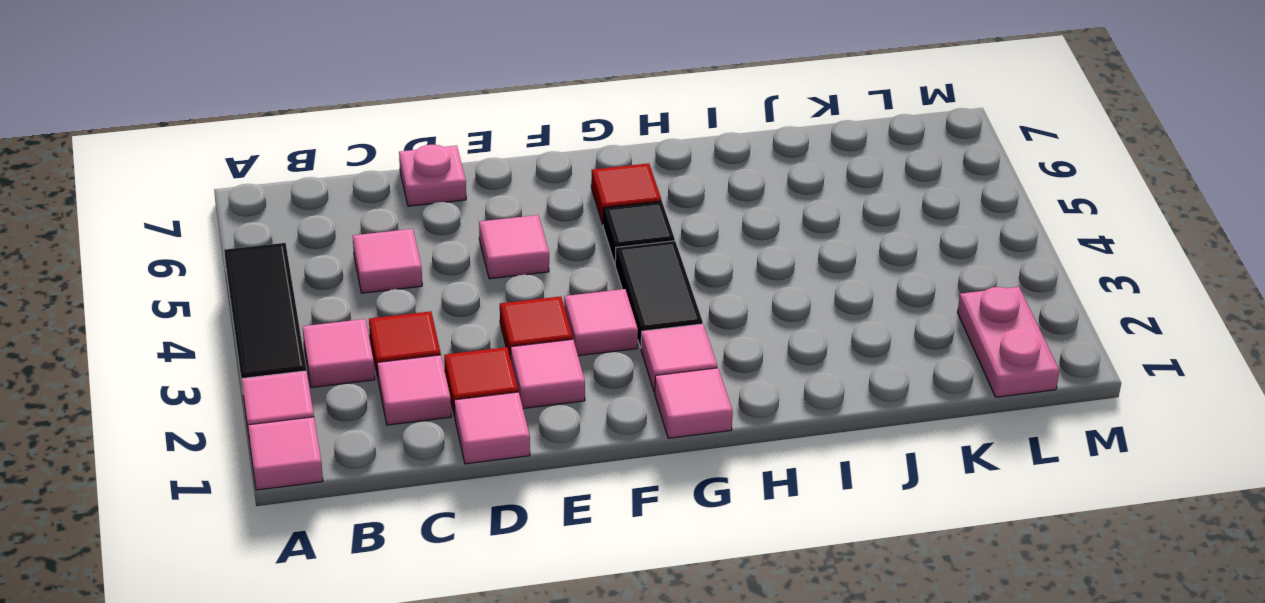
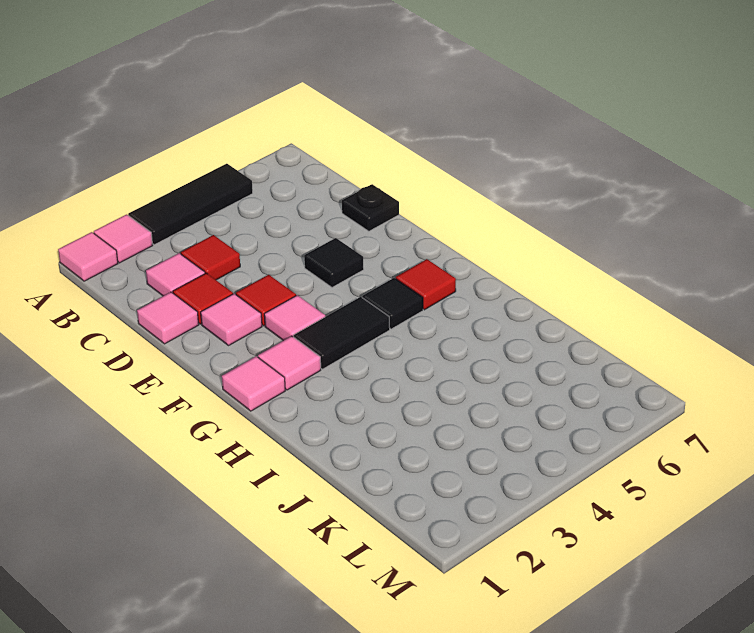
pink tile B3 level 1 -> none
pink tile C5 level 1 -> none
pink plate D7 level 1 -> black plate D7 level 1
pink tile E5 level 1 -> black tile E5 level 1
pink plate L1:L2 level 1 -> none

